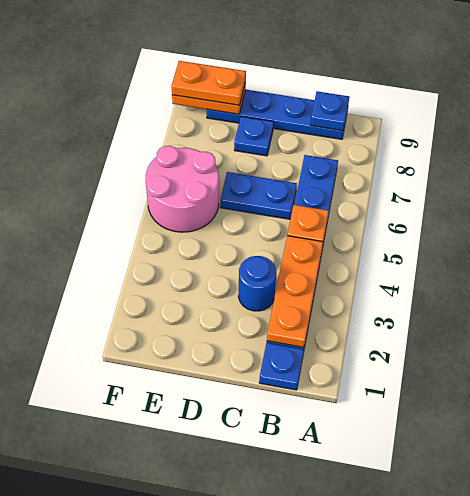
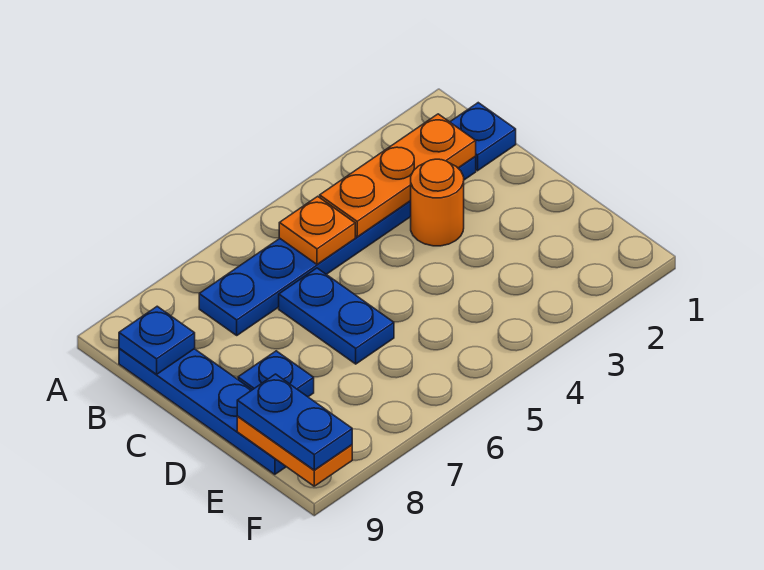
blue round brick C3 level 1 -> orange round brick C3 level 1
pink round brick E5:F6 level 1 -> none
orange plate E9:F9 level 3 -> blue plate E9:F9 level 3

